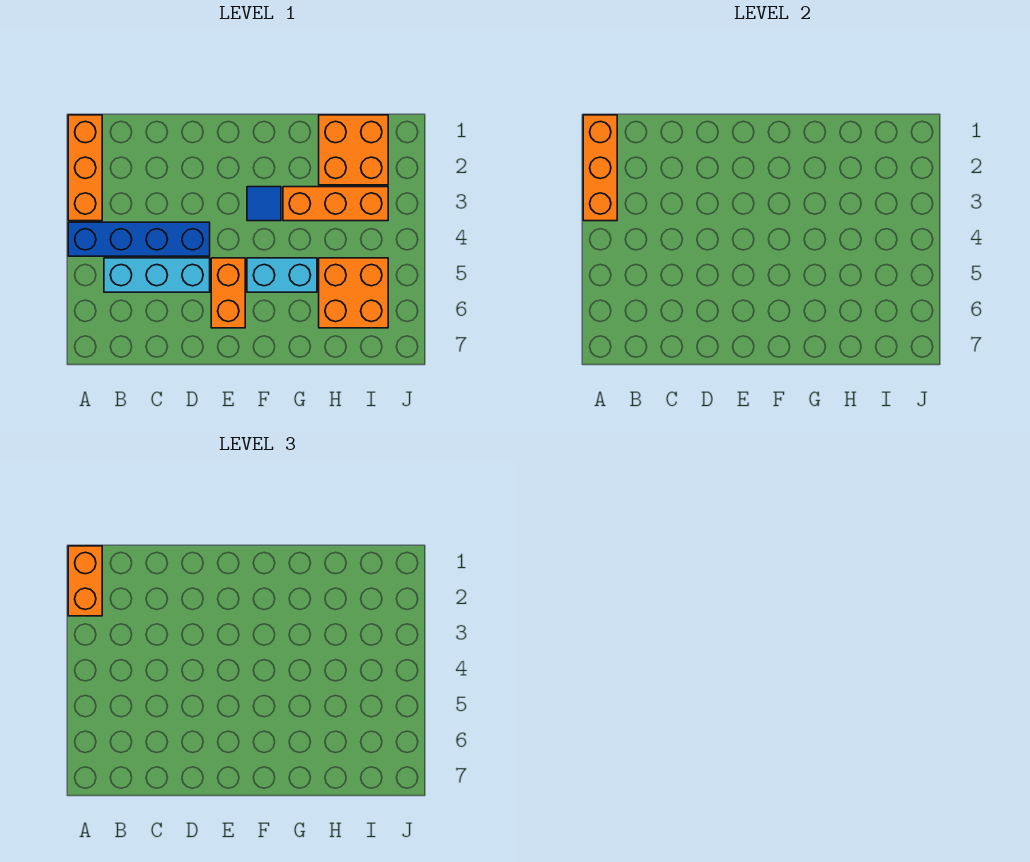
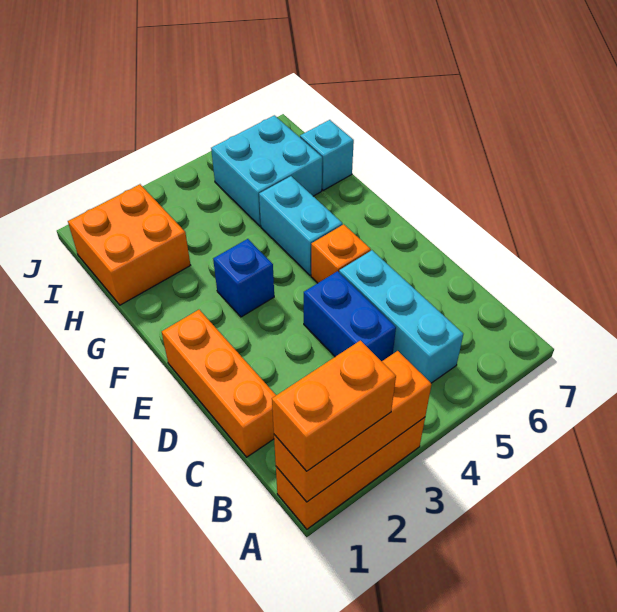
blue brick A4:D4 level 1 -> blue brick C4:D4 level 1
orange brick E5:E6 level 1 -> orange brick E5 level 1
blue tile F3 level 1 -> blue brick F3 level 1
orange brick G3:I3 level 1 -> orange brick C1:E1 level 1
orange brick H5:I6 level 1 -> cyan brick H5:I6 level 1
none -> cyan brick H7 level 1

